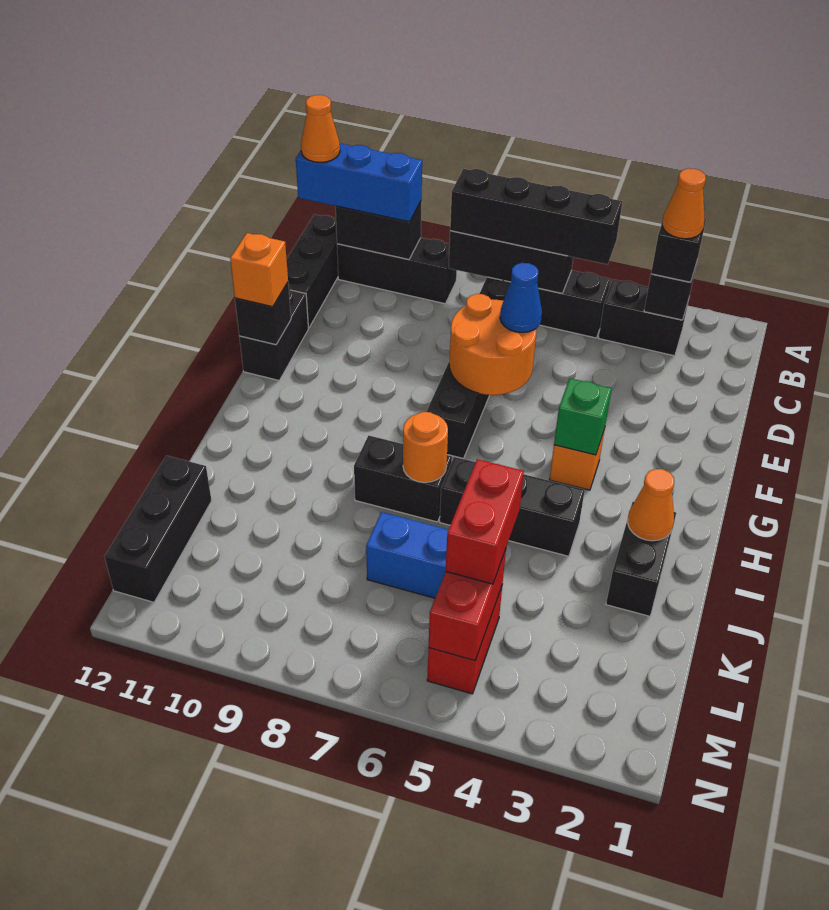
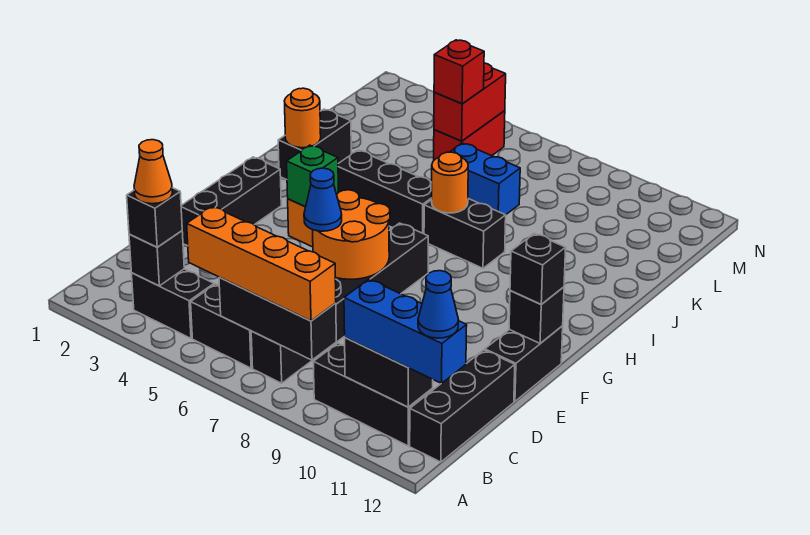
black brick B5:B8 level 3 -> orange brick B5:B8 level 3
orange cone B12 level 4 -> blue cone B12 level 4
orange brick F12 level 3 -> black brick F12 level 3
orange cone I2 level 2 -> orange round brick I2 level 2
red brick K5:L5 level 3 -> red brick L5 level 3
black brick K12:M12 level 1 -> black brick E2:G2 level 1

